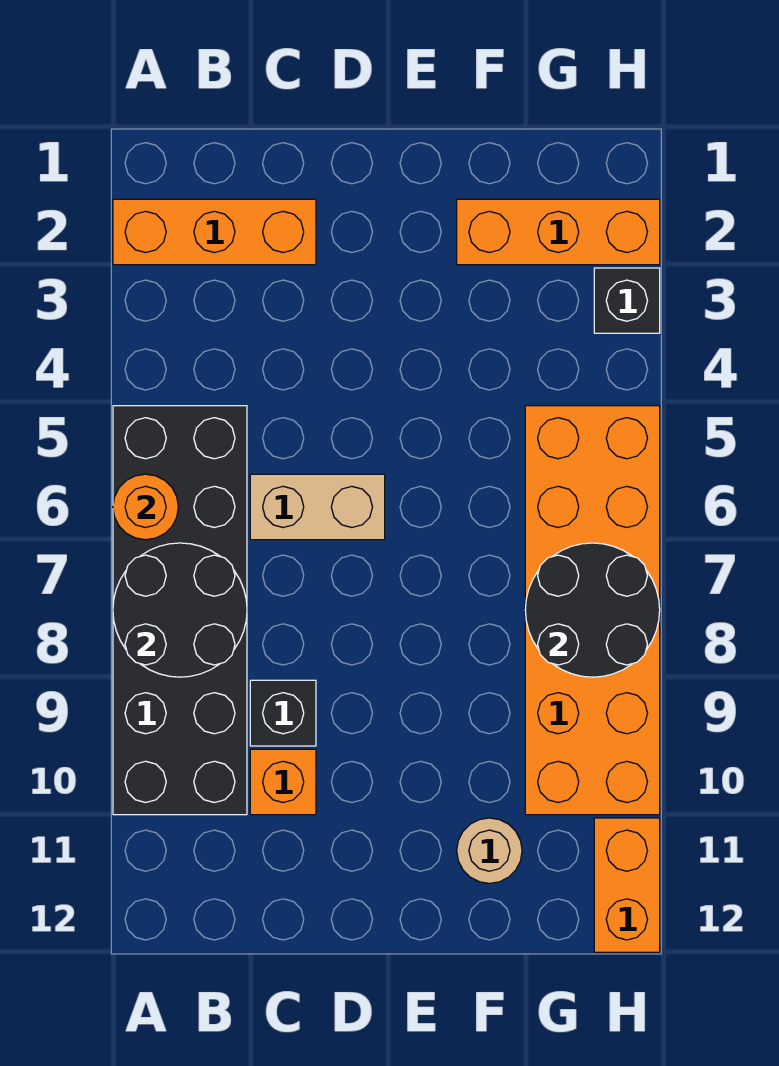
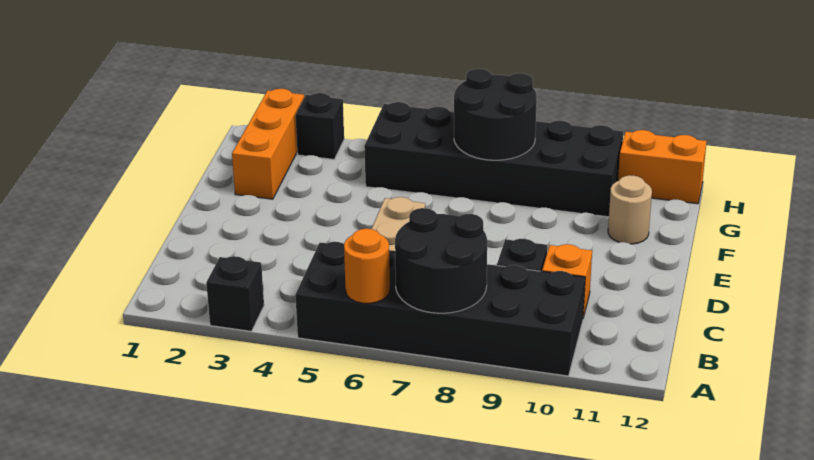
orange brick A2:C2 level 1 -> none
none -> black brick A3 level 1
orange brick G5:H10 level 1 -> black brick G5:H10 level 1

